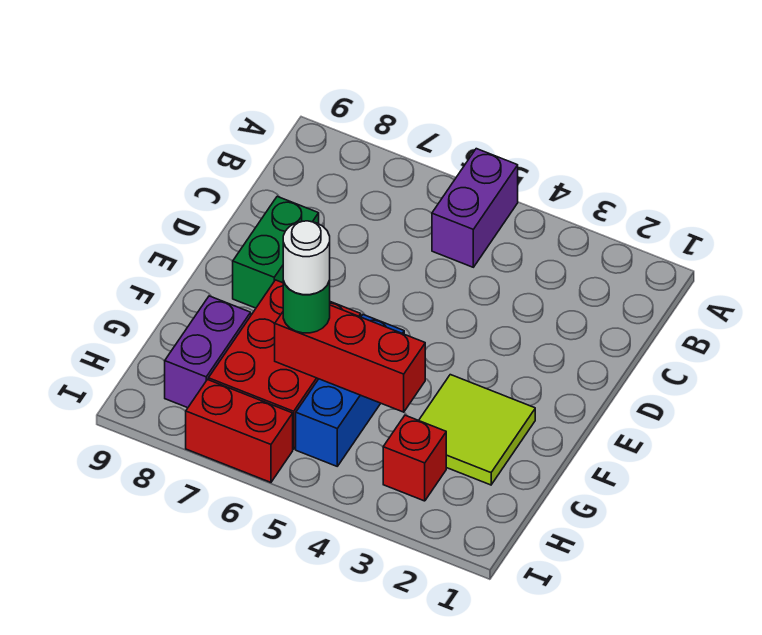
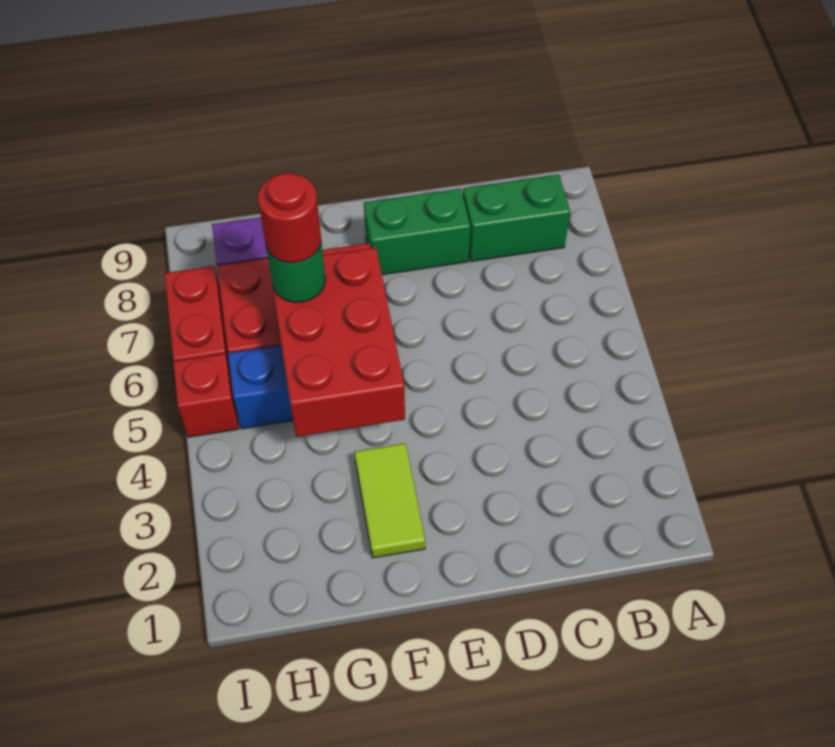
purple brick A5:B5 level 1 -> none
none -> green brick B8:C8 level 1
lime tile F2:G3 level 1 -> lime tile F2:F3 level 1
red brick G4:G6 level 2 -> red brick F4:G6 level 2
white round brick G6 level 4 -> red round brick G6 level 4
red brick H3 level 1 -> red brick I5 level 1

